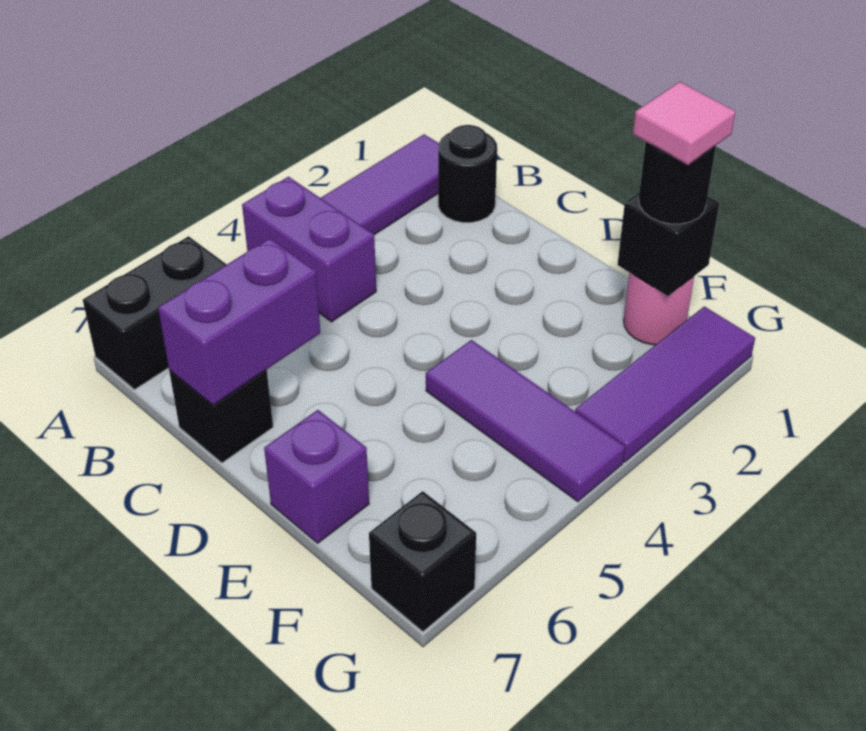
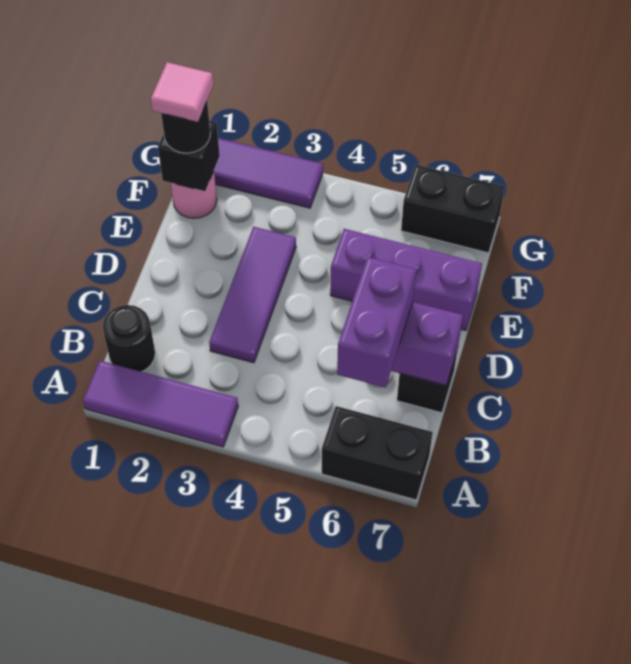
purple brick A4:B4 level 1 -> purple brick B6:C6 level 3
purple tile E4:G4 level 1 -> purple tile C3:E3 level 1
purple brick E7 level 1 -> purple brick E5:E7 level 1
black brick G7 level 1 -> black brick G6:G7 level 1

